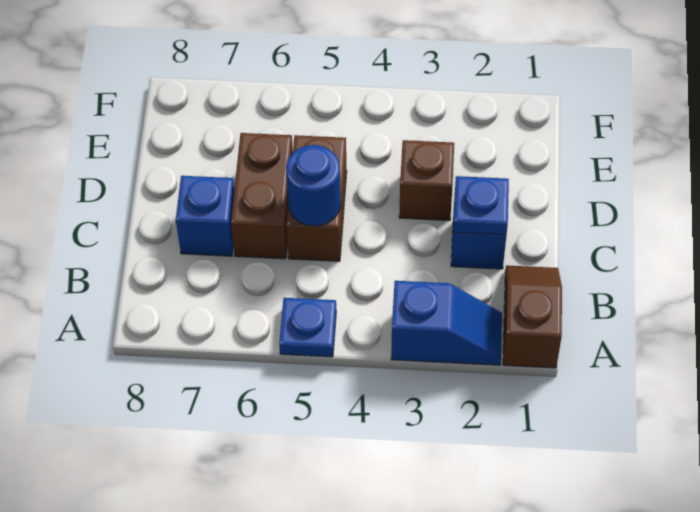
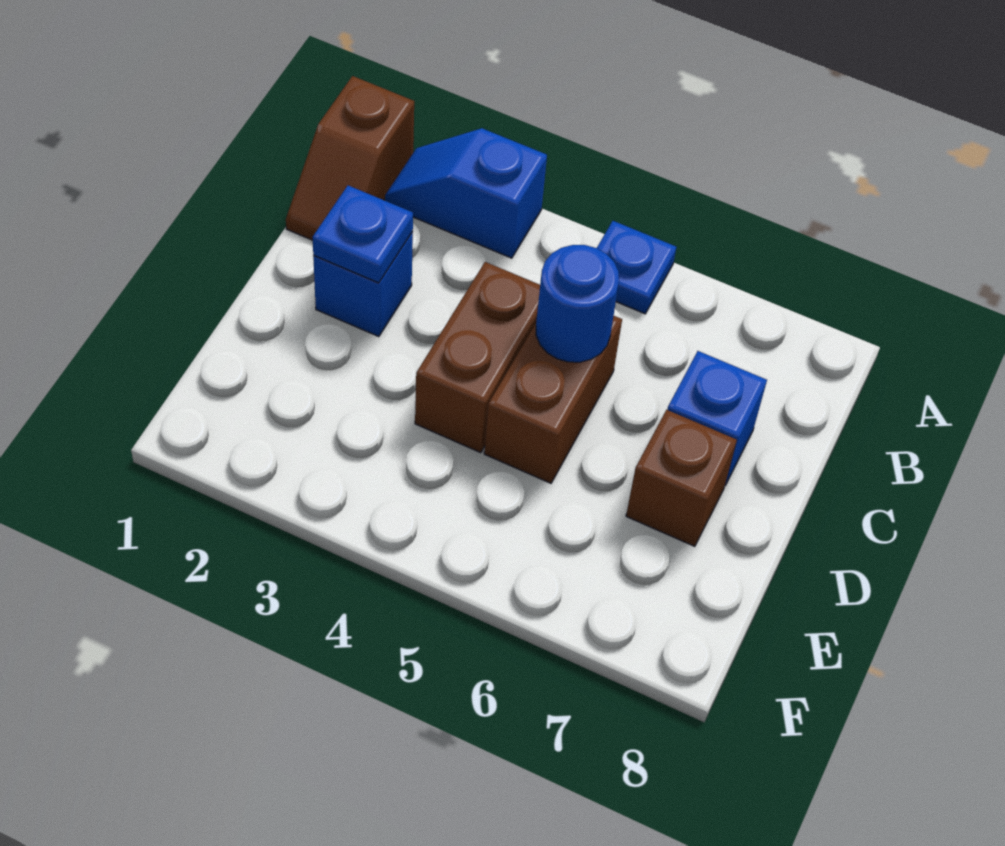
brown brick C6:D6 level 1 -> brown brick C4:D4 level 1
brown brick D3 level 1 -> brown brick D7 level 1

